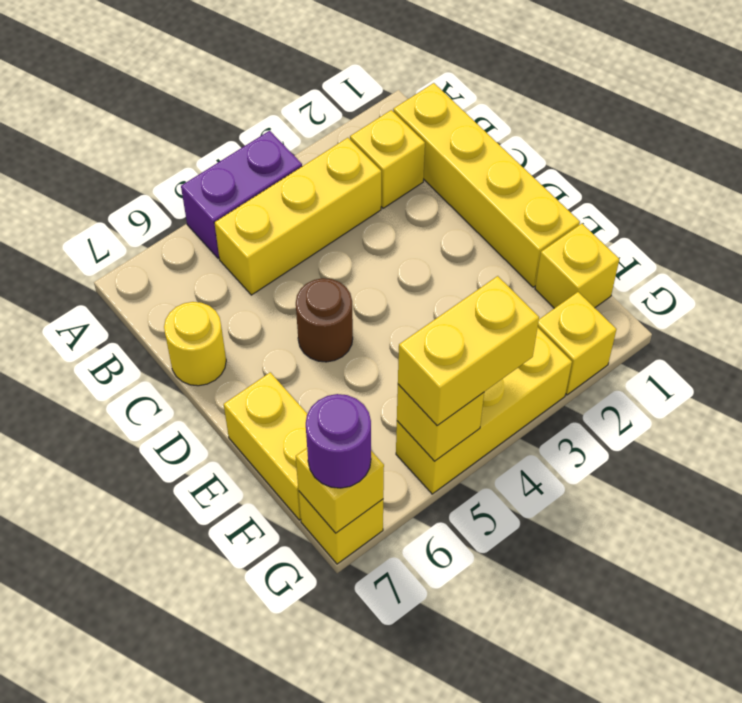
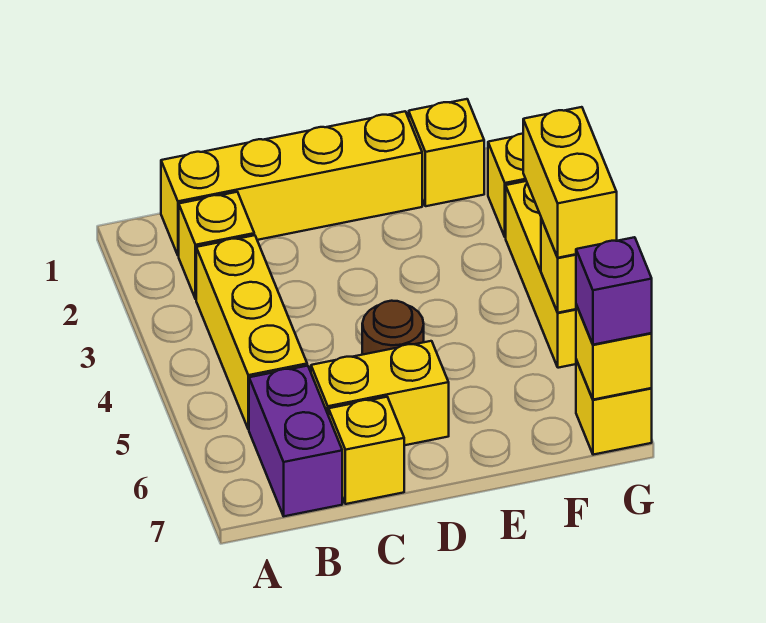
purple brick A4:A5 level 1 -> purple brick B6:B7 level 1
yellow round brick C7 level 1 -> yellow brick C7 level 1
yellow brick E7:F7 level 1 -> yellow brick C6:D6 level 1
purple round brick G7 level 3 -> purple brick G7 level 3

